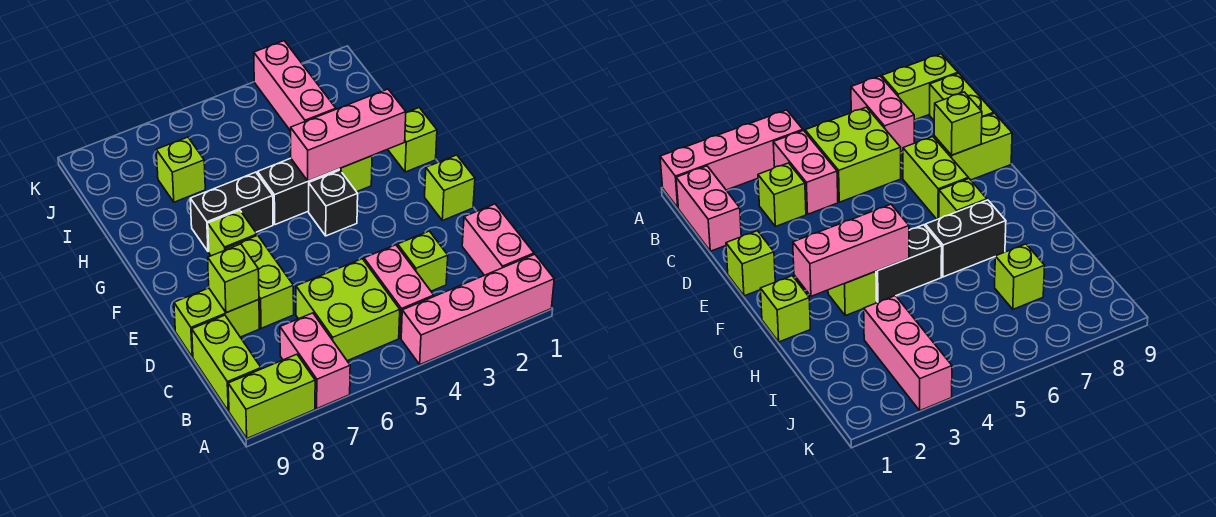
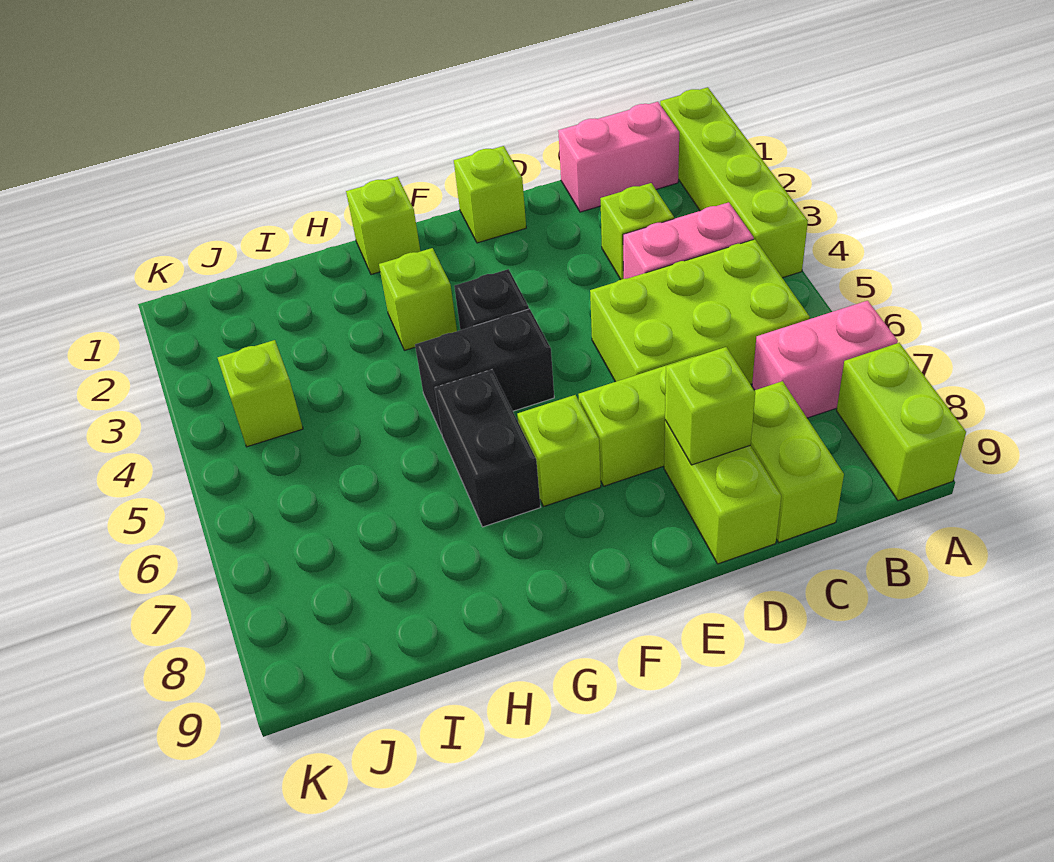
pink brick A1:A4 level 1 -> lime brick A1:A4 level 1
lime brick B5:C6 level 1 -> lime brick B5:D6 level 1
lime brick B9:C9 level 1 -> lime brick C8:C9 level 1
pink brick G2:G4 level 2 -> none
black brick G4:G5 level 1 -> black brick F5:G5 level 1
pink brick I3:K3 level 1 -> none
lime brick I7 level 1 -> lime brick J4 level 1

